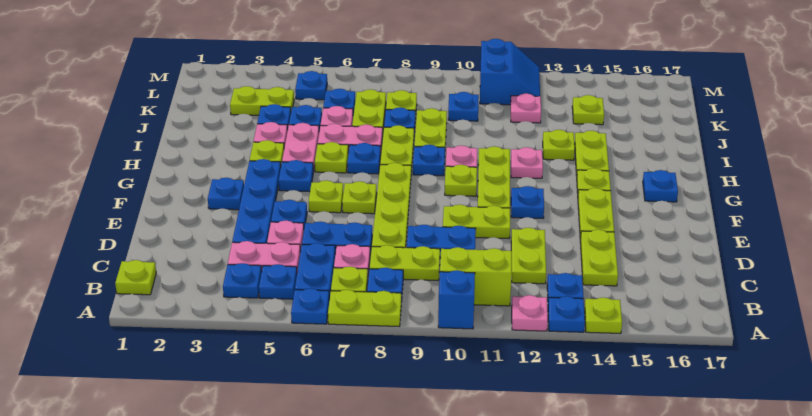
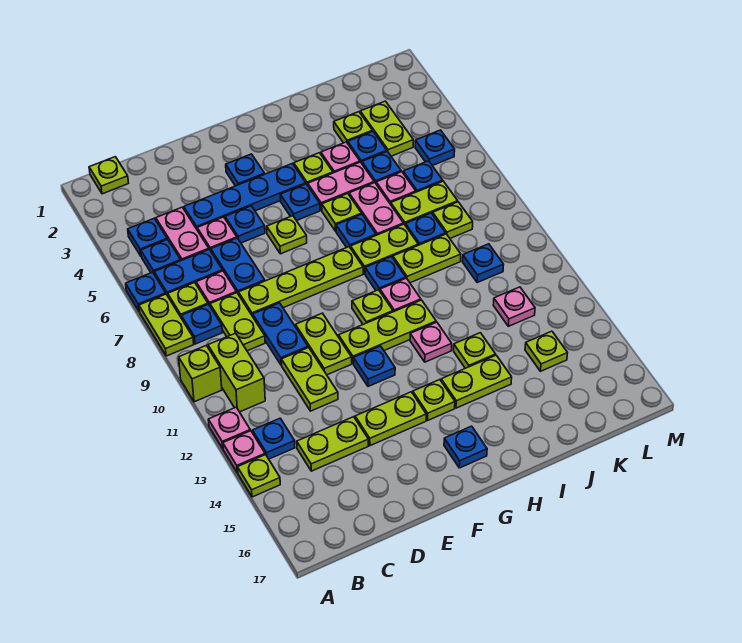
blue brick A10 level 1 -> lime brick A10 level 1
blue plate A13 level 1 -> pink plate A13 level 1
lime plate C12:D12 level 1 -> lime plate D11:D12 level 1
lime plate F7 level 1 -> lime plate J3 level 1
blue slope L11:M12 level 1 top 11 -> none

